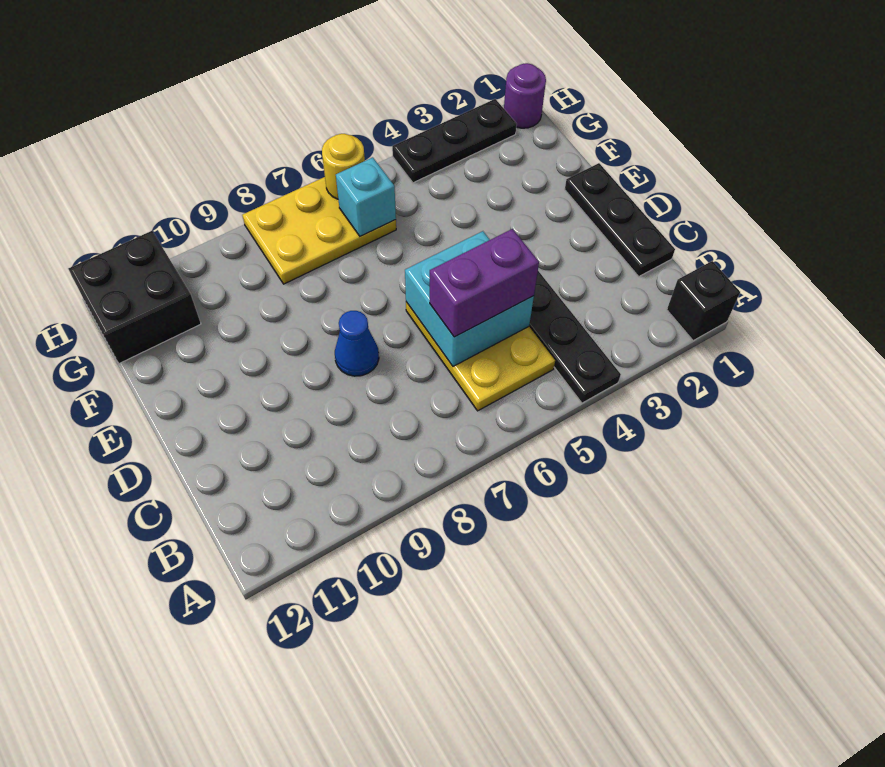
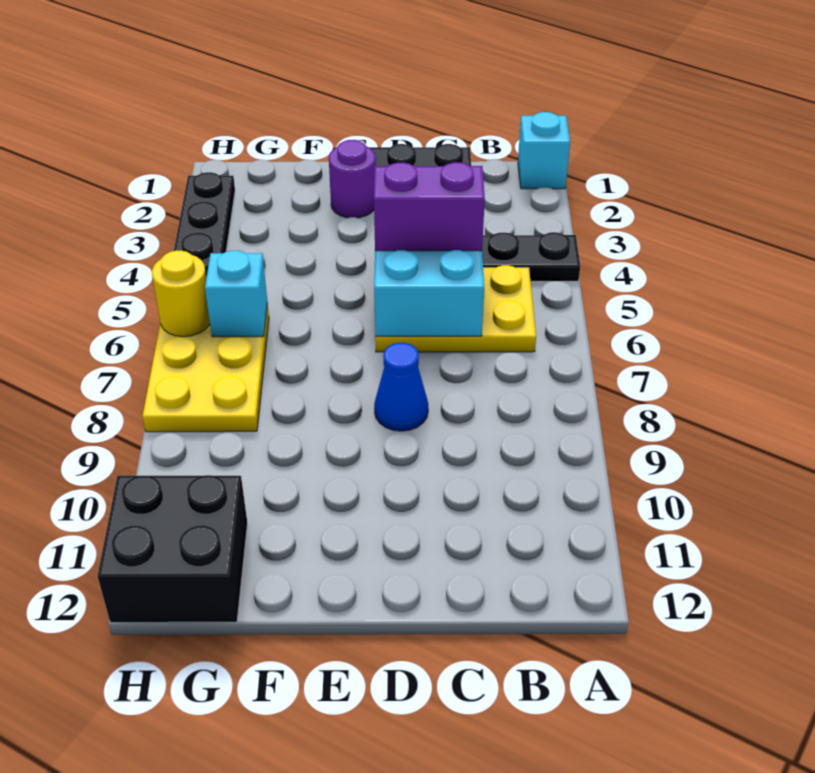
black brick A1 level 1 -> cyan brick A1 level 1
purple brick C5:C6 level 3 -> purple brick C5:D5 level 3
purple round brick H1 level 1 -> purple round brick E2 level 1

